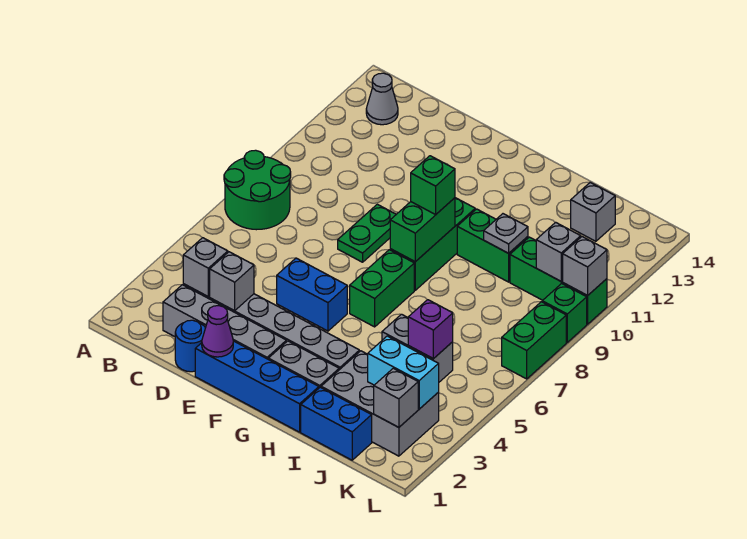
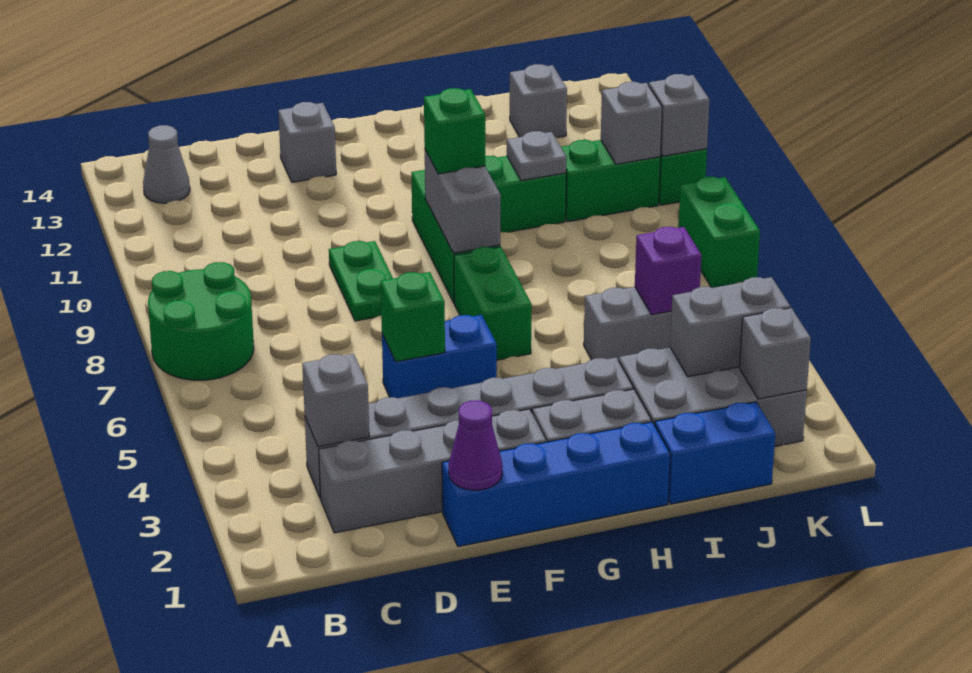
blue round brick D1 level 1 -> none
grey brick D3 level 2 -> grey brick E13 level 1
green brick G8:G9 level 2 -> grey brick G8:G9 level 2
cyan brick J3:K3 level 2 -> grey brick J3:K3 level 2
green brick L9 level 1 -> green brick E5 level 2

